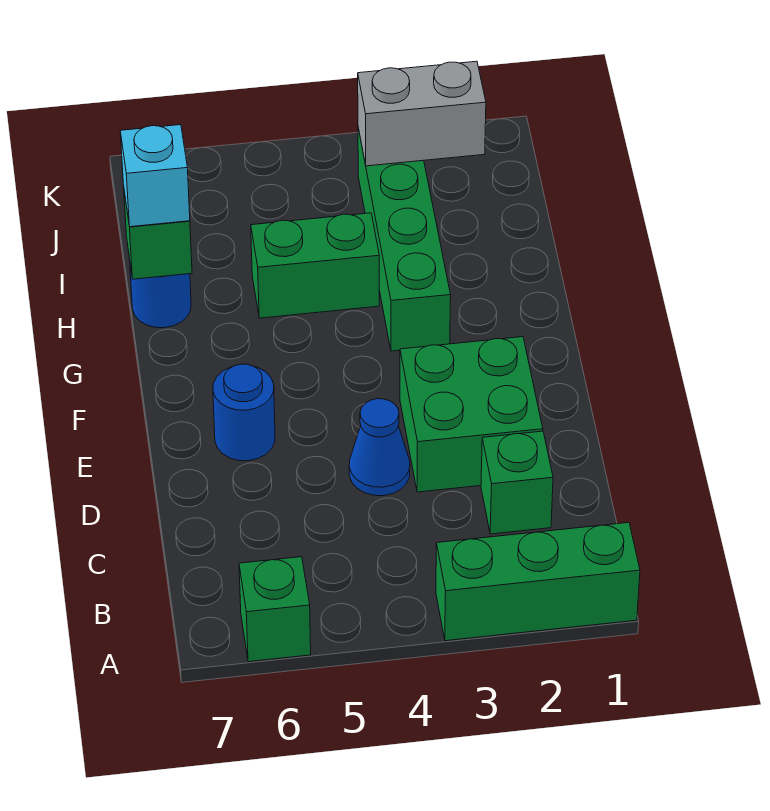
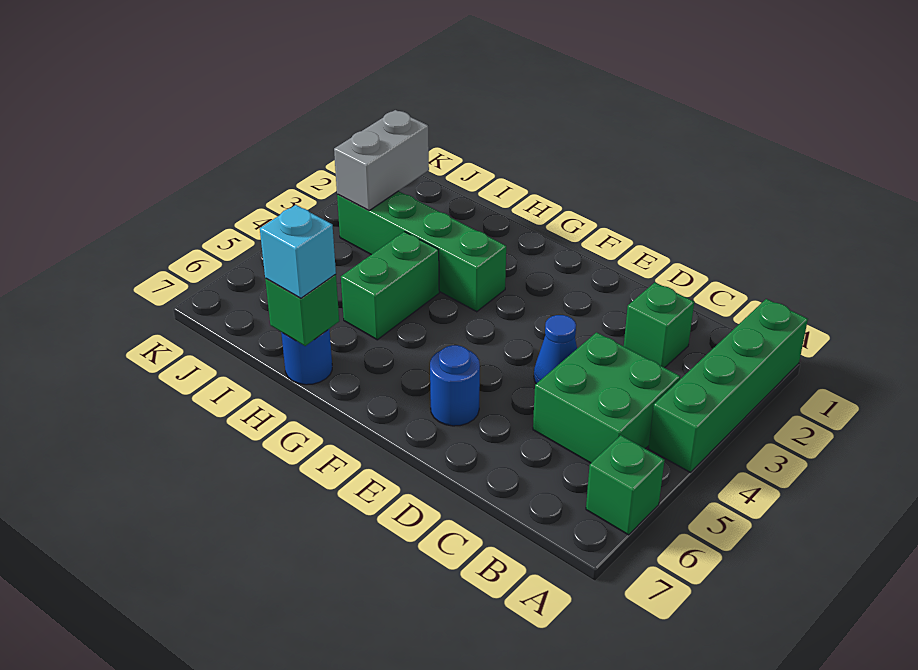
green brick A1:A3 level 1 -> green brick A1:A4 level 1
green brick D2:E3 level 1 -> green brick B4:C5 level 1

